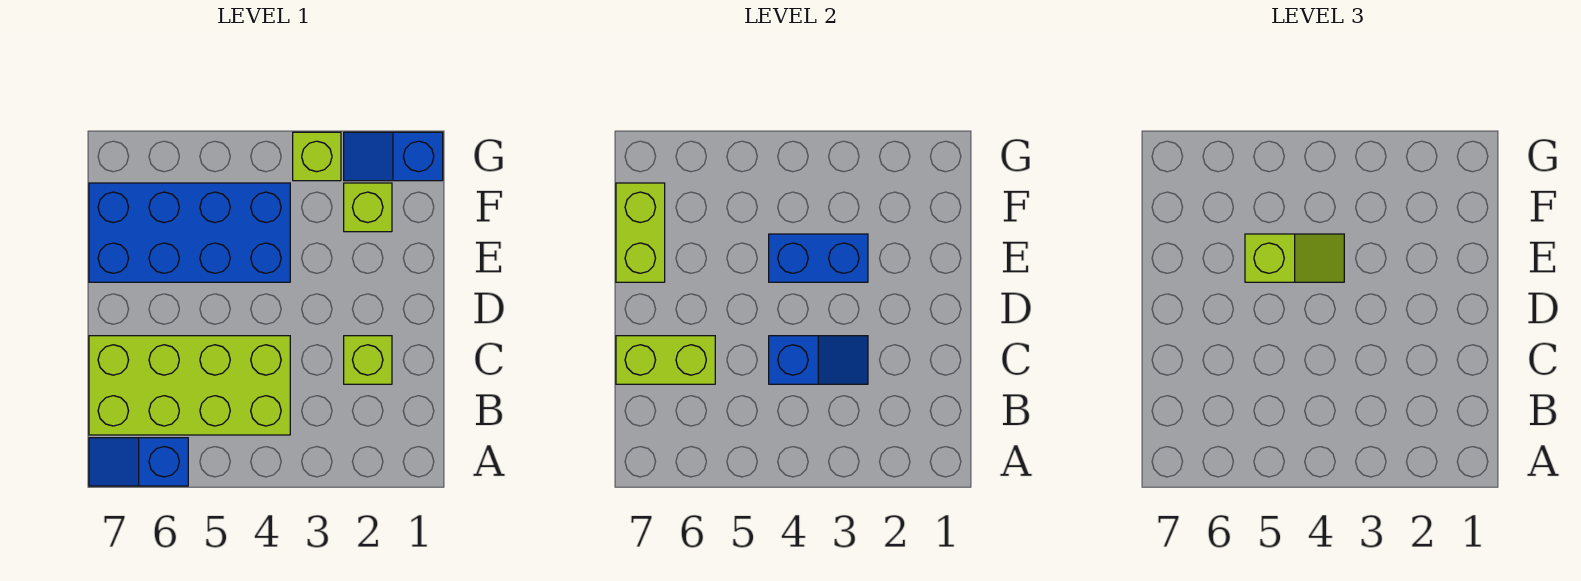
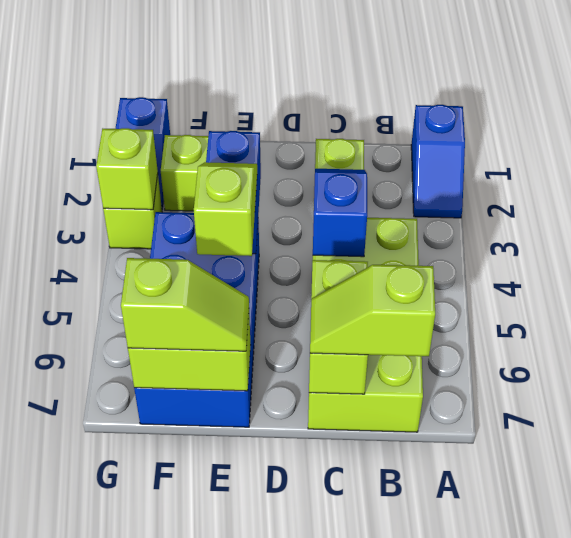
blue slope A6:A7 level 1 top 6 -> blue slope A1:A2 level 1 top 1
none -> lime slope B7:C7 level 3 top B
none -> lime slope E7:F7 level 3 top F
none -> lime brick G3 level 2

